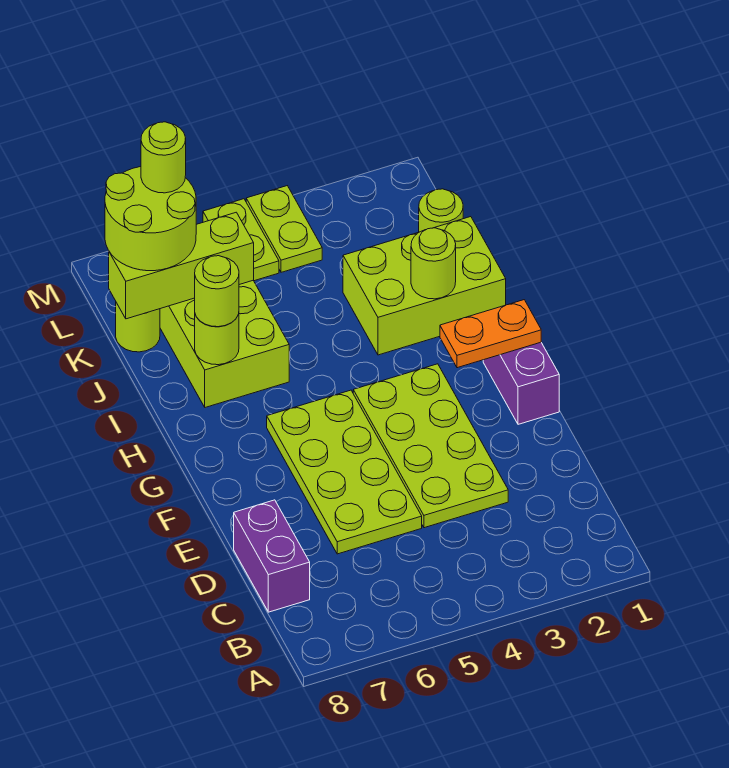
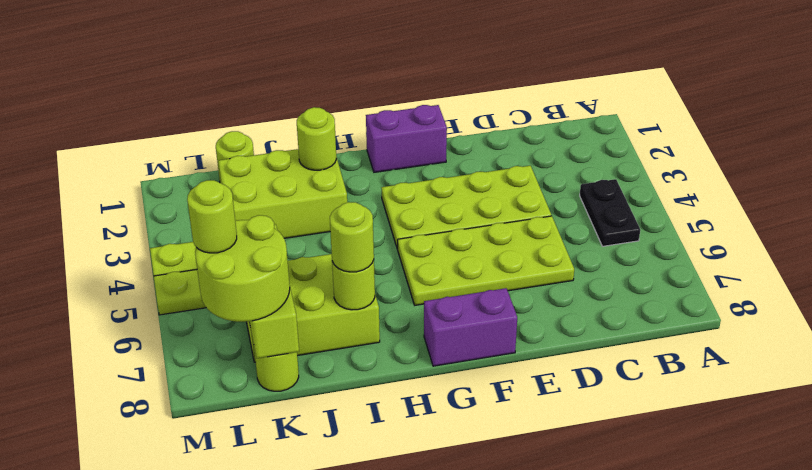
none -> black plate B4:B5 level 1
purple brick C8:D8 level 1 -> purple brick F8:G8 level 1
orange plate G1:G2 level 2 -> none
lime brick I1:J3 level 1 -> lime brick I2:K3 level 1

